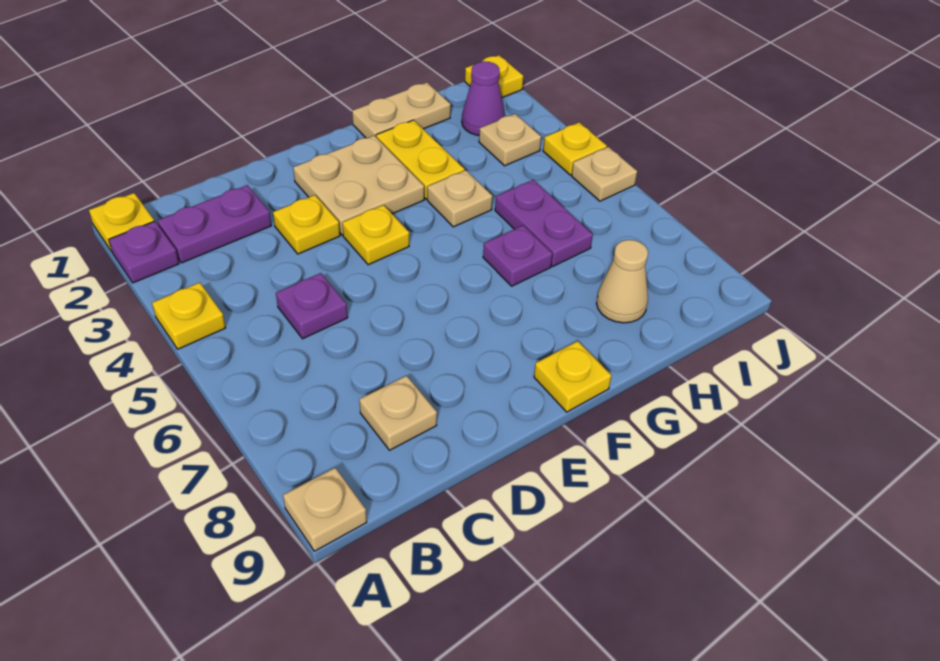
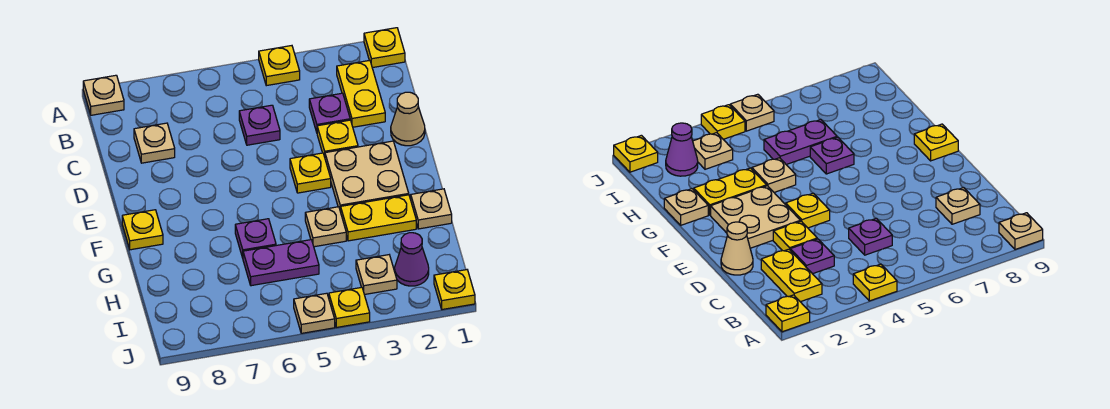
purple plate A2 level 1 -> purple plate C3 level 1
purple plate B2:C2 level 1 -> yellow plate B2:C2 level 1
tan plate G1:H1 level 1 -> tan plate G1 level 1
tan cone H8 level 1 -> tan cone D1 level 1

